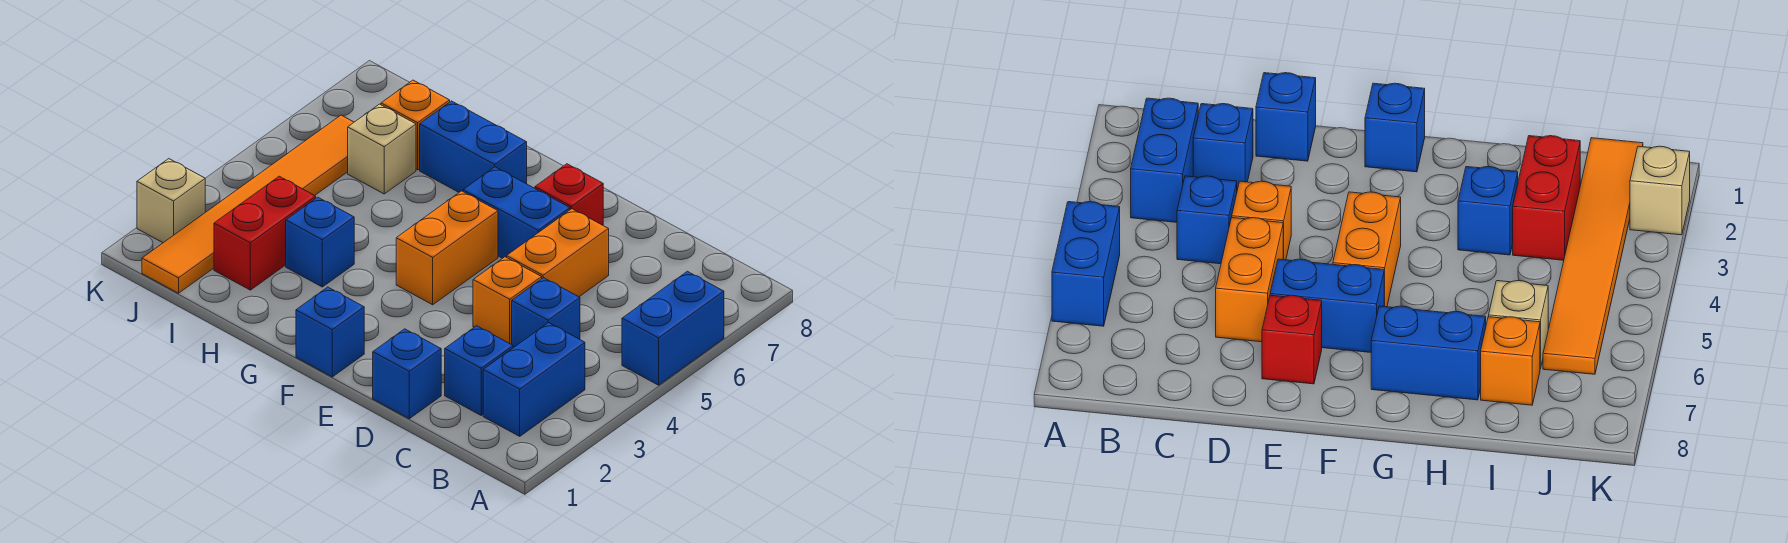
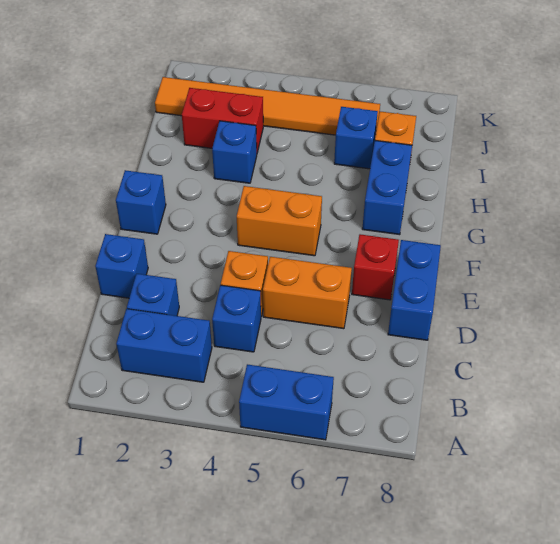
blue brick E6:F6 level 1 -> blue brick D8:E8 level 1
tan brick I6 level 1 -> blue brick I6 level 1
tan brick K2 level 1 -> none

